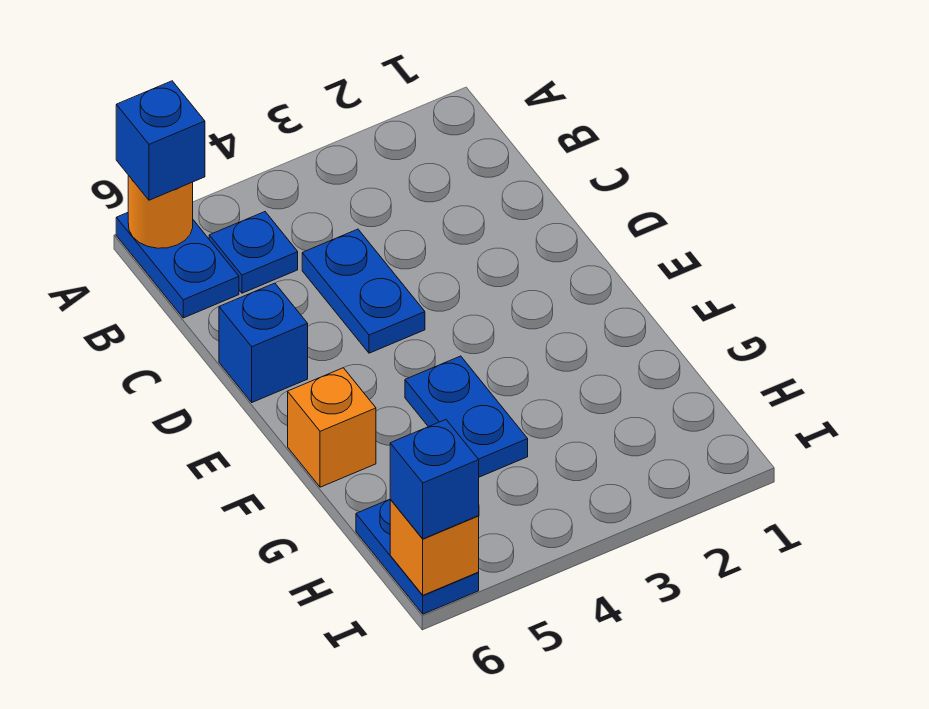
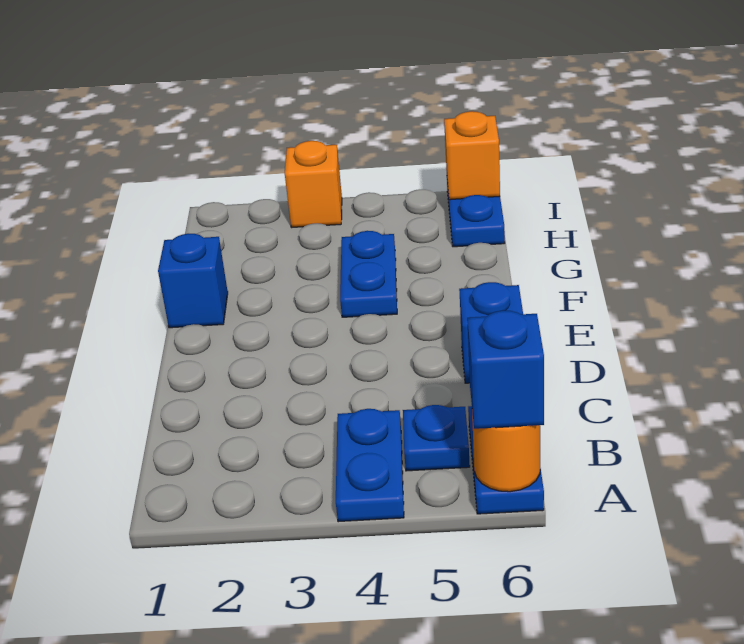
blue plate C4:D4 level 1 -> blue plate A4:B4 level 1
orange brick F6 level 1 -> orange brick I3 level 1
blue brick I6 level 3 -> blue brick F1 level 1

